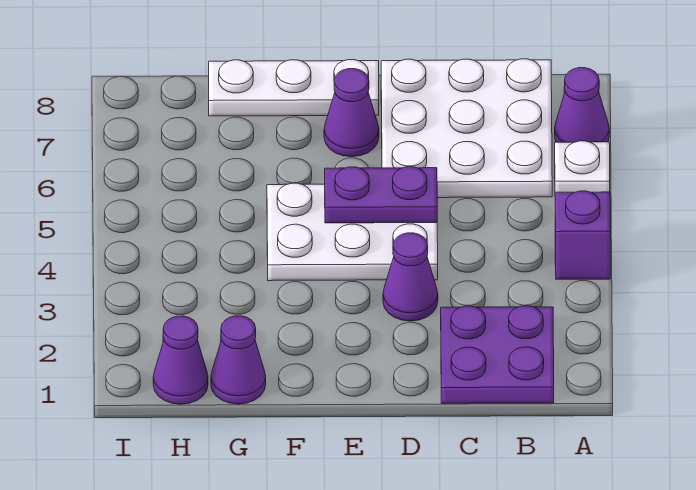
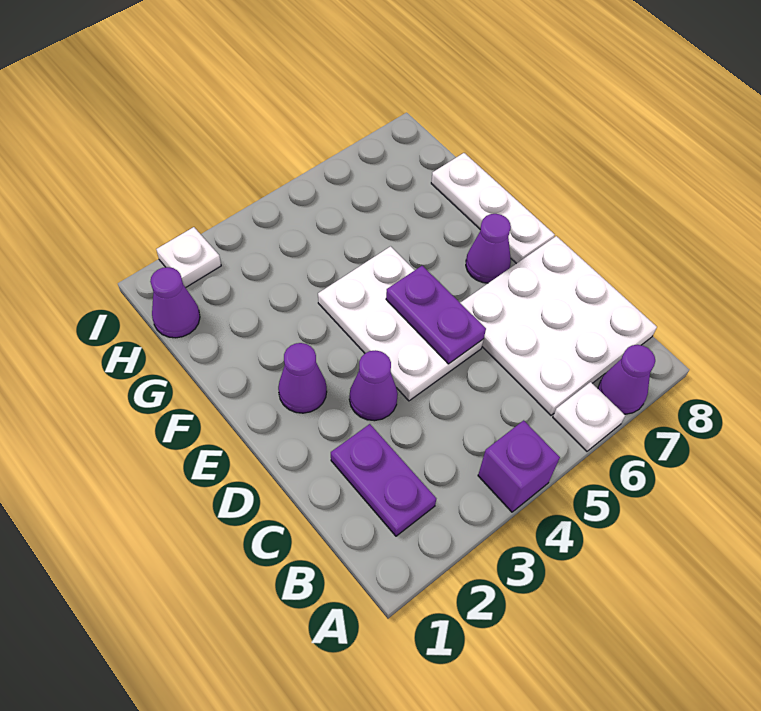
purple plate B1:C2 level 1 -> purple plate B2:C2 level 1
purple cone G1 level 1 -> purple cone E2 level 1
none -> white plate I2 level 1

